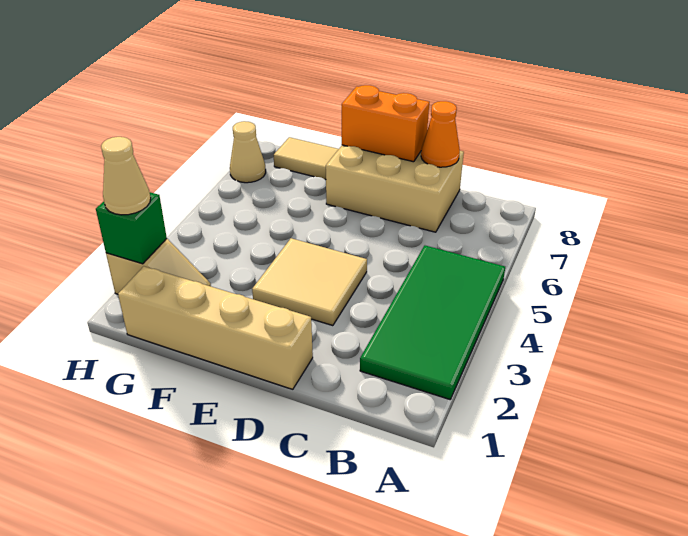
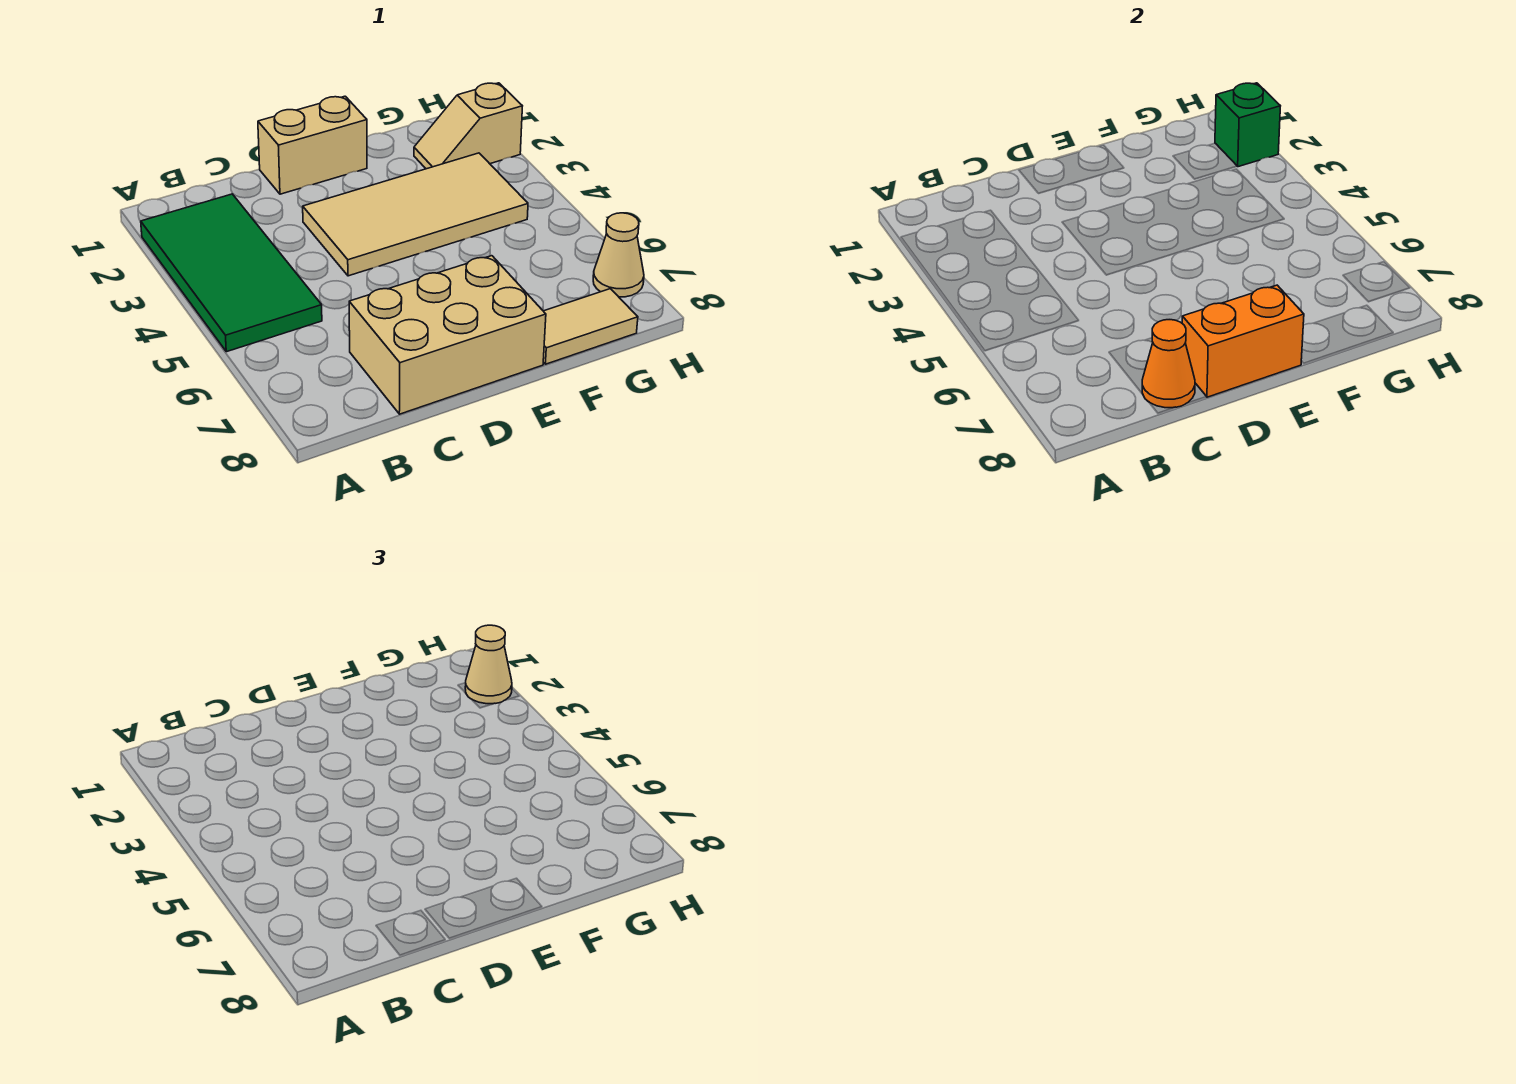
tan brick D1:G1 level 1 -> tan brick D1:E1 level 1
tan tile D3:E4 level 1 -> tan tile D3:G4 level 1

